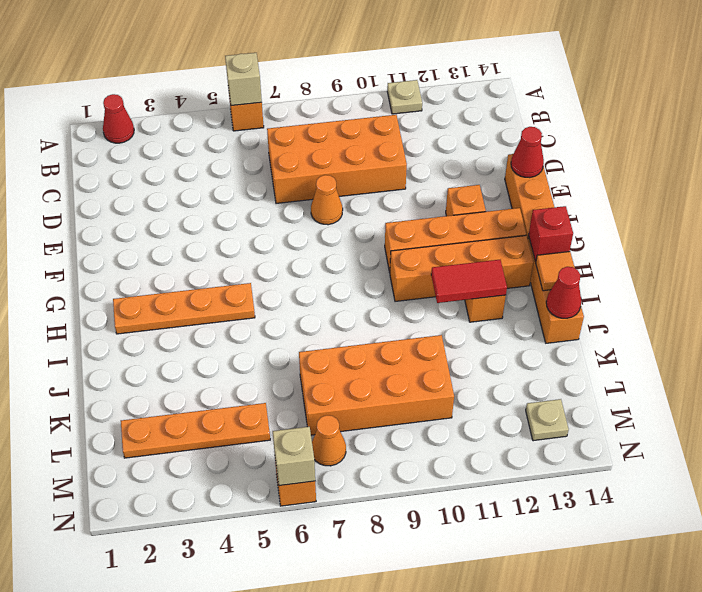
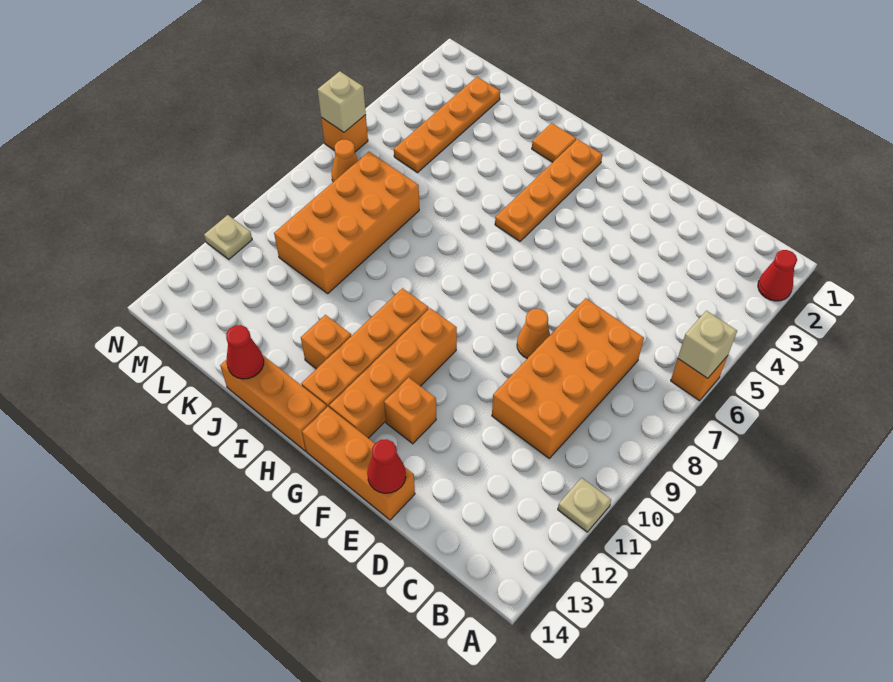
red brick H14 level 2 -> none
red tile I11:I12 level 2 -> none
orange tile I14 level 2 -> orange tile I2 level 1
tan plate M13 level 1 -> tan plate N11 level 1

